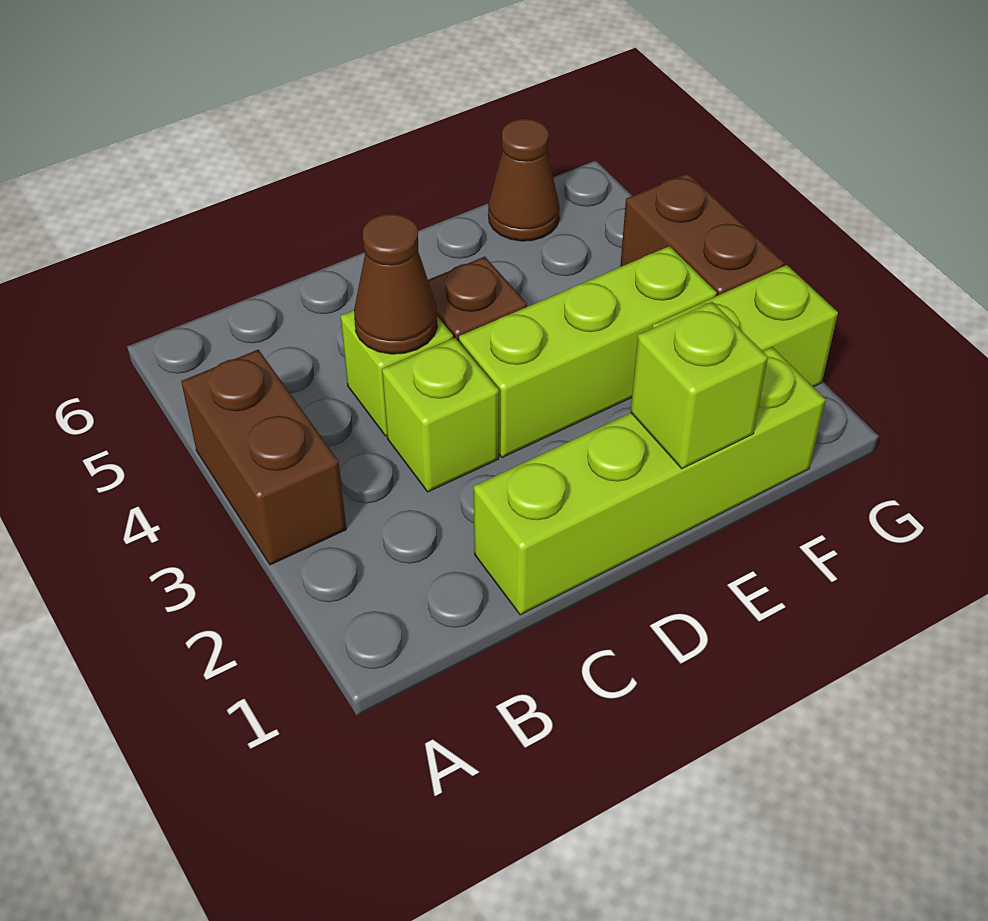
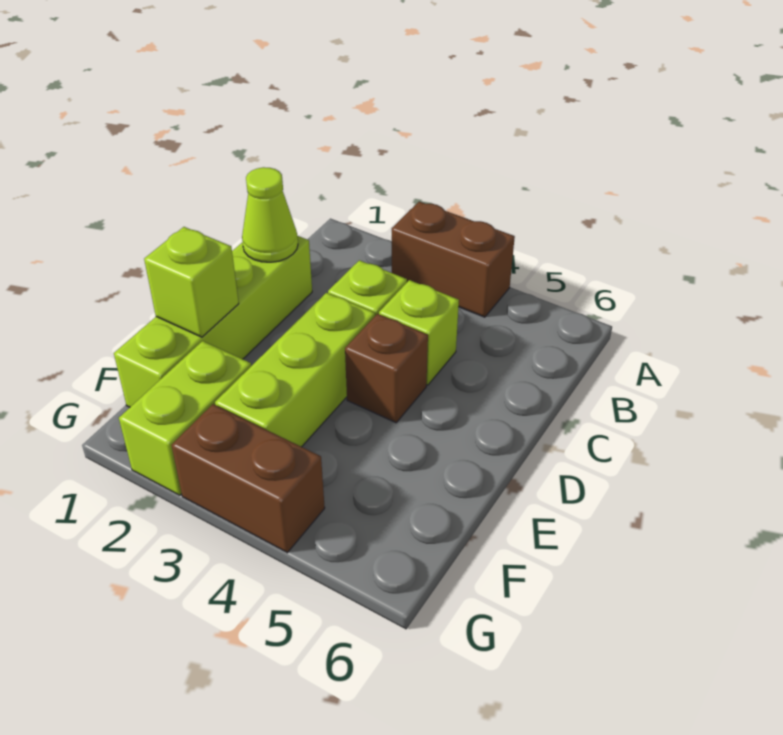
none -> lime cone C1 level 2
brown cone C4 level 2 -> none
brown cone F6 level 1 -> none

